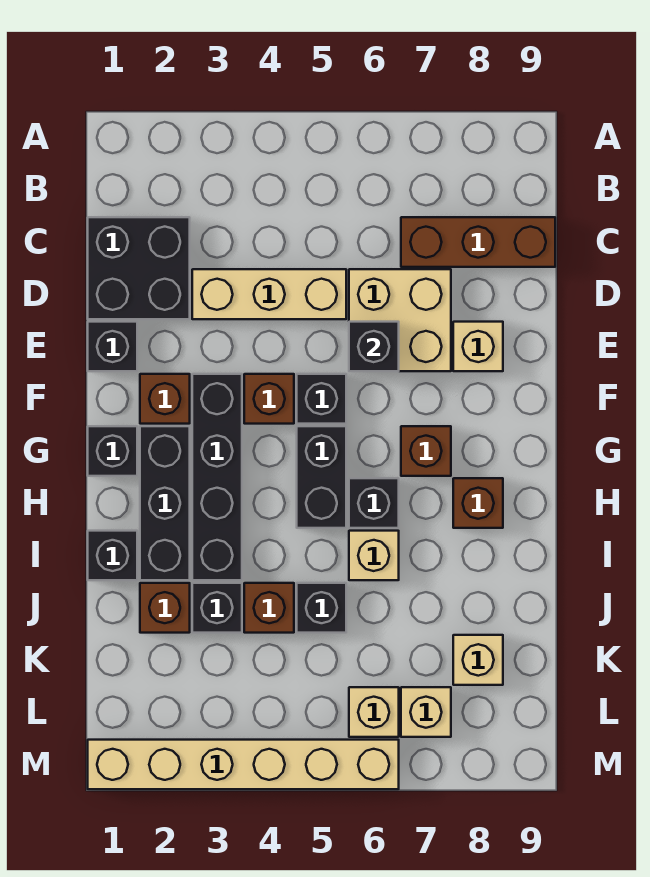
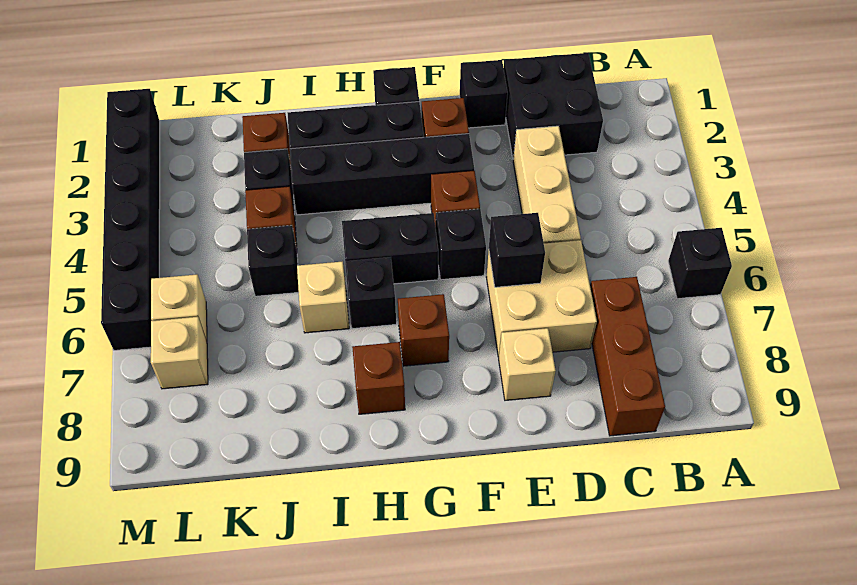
black brick I1 level 1 -> black brick A6 level 1
tan brick K8 level 1 -> none
tan brick M1:M6 level 1 -> black brick M1:M6 level 1

